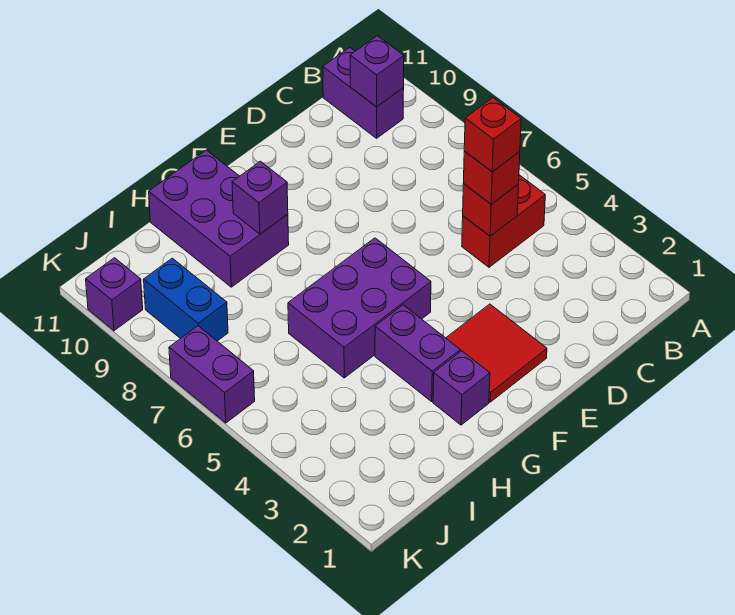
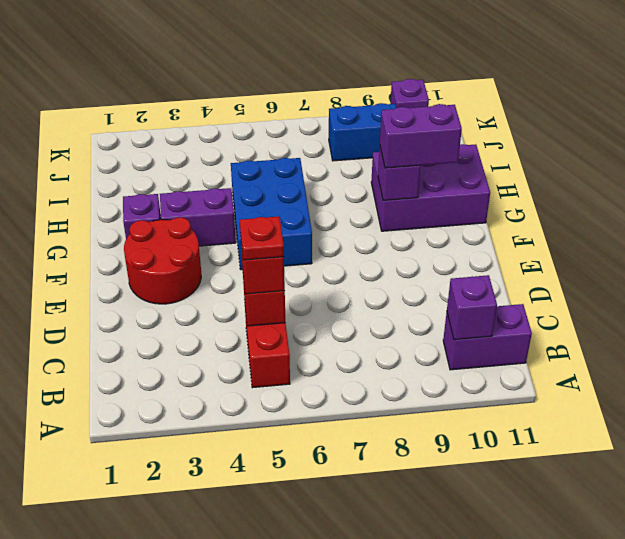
red brick C5 level 4 -> red plate C5 level 4
red tile E2:F3 level 1 -> red round brick E2:F3 level 1
purple brick F5:H6 level 1 -> blue brick F5:H6 level 1
purple brick K6:K7 level 1 -> purple brick G9:G10 level 3

